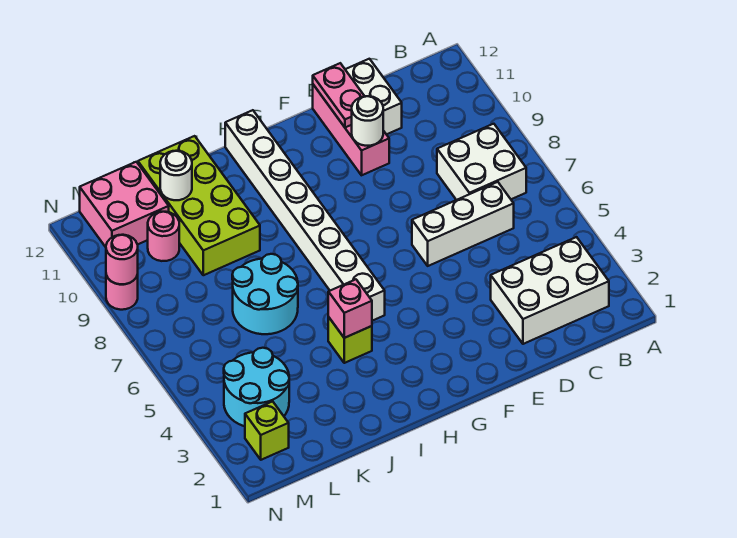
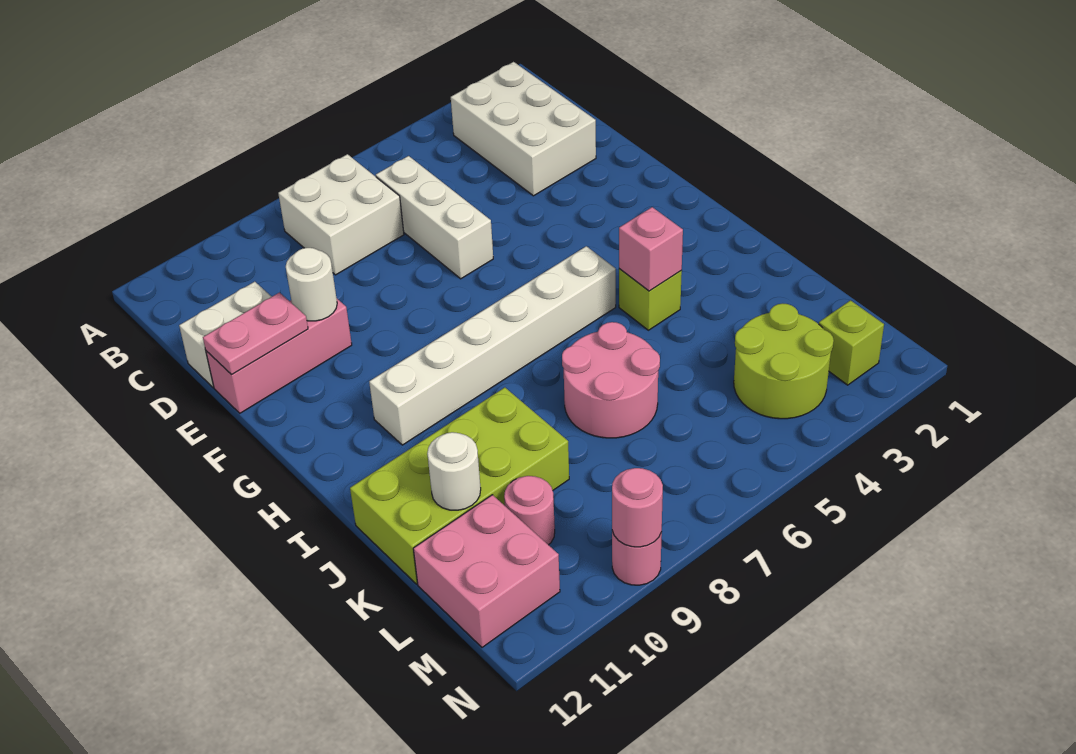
white brick H5:H12 level 1 -> white brick H5:H10 level 1
cyan round brick J6:K7 level 1 -> pink round brick J6:K7 level 1
cyan round brick L3:M4 level 1 -> lime round brick L3:M4 level 1

